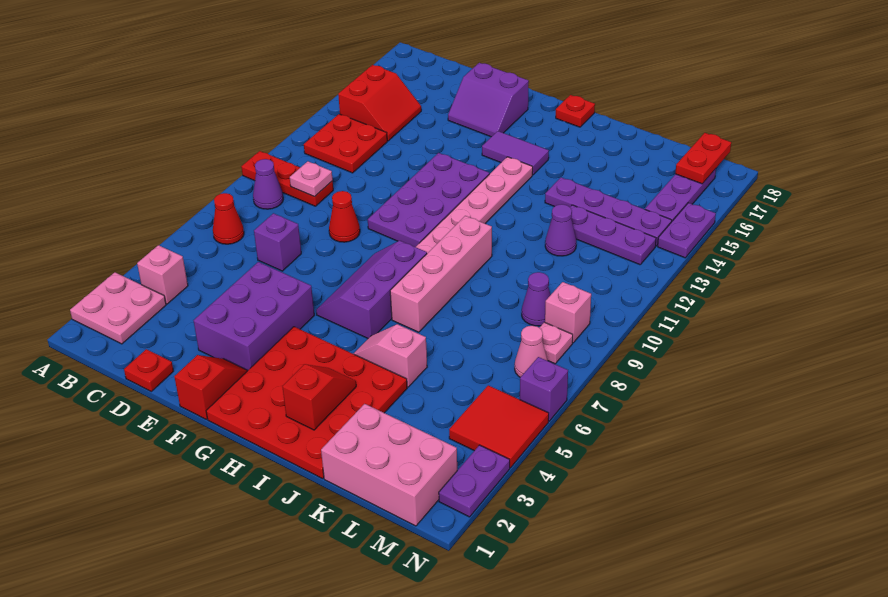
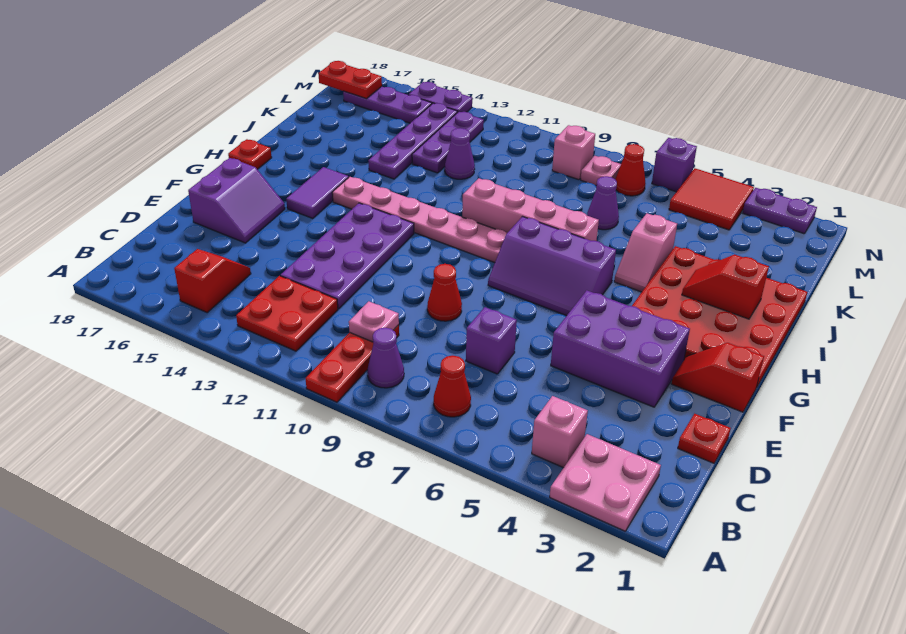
red slope B14:C15 level 1 top B -> red slope B15:C15 level 1 top B
purple plate F10:G13 level 1 -> purple plate D12:G13 level 1
pink brick K1:M2 level 1 -> none
purple cone L9 level 1 -> purple cone K7 level 1
pink cone M7 level 1 -> red cone M7 level 1

